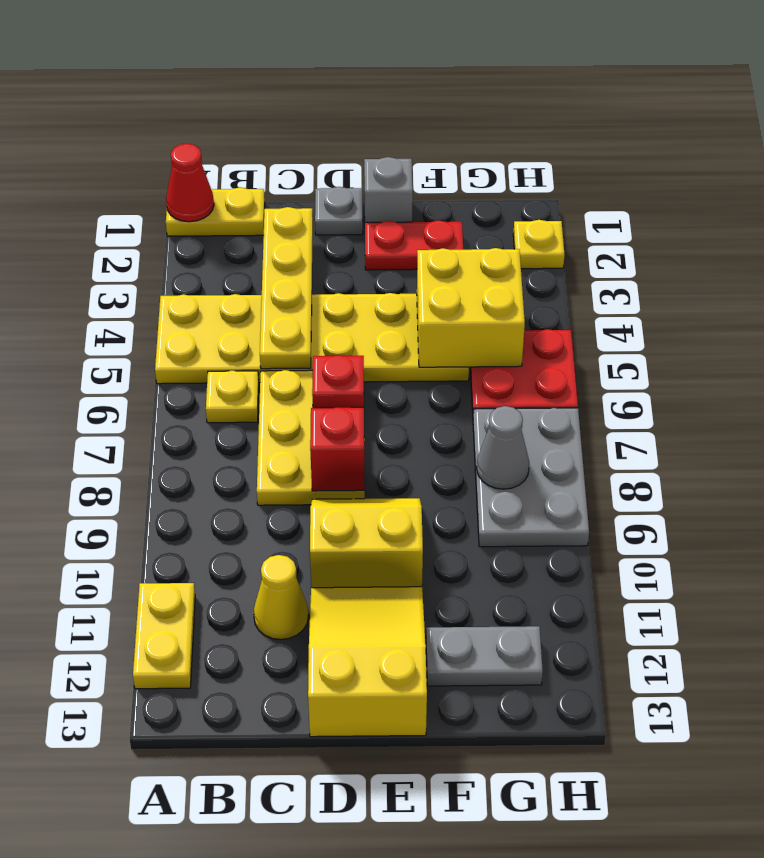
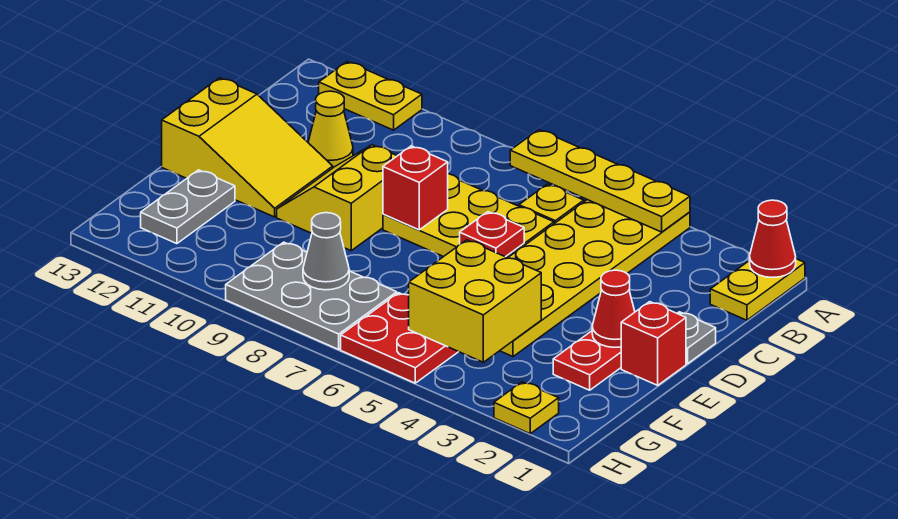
yellow plate C2:C5 level 2 -> yellow plate A4:A7 level 2
yellow slope D9:E10 level 1 top 10 -> yellow slope D9:E10 level 1 top 9
grey brick E1 level 1 -> red brick E1 level 1
none -> red cone E2 level 2

